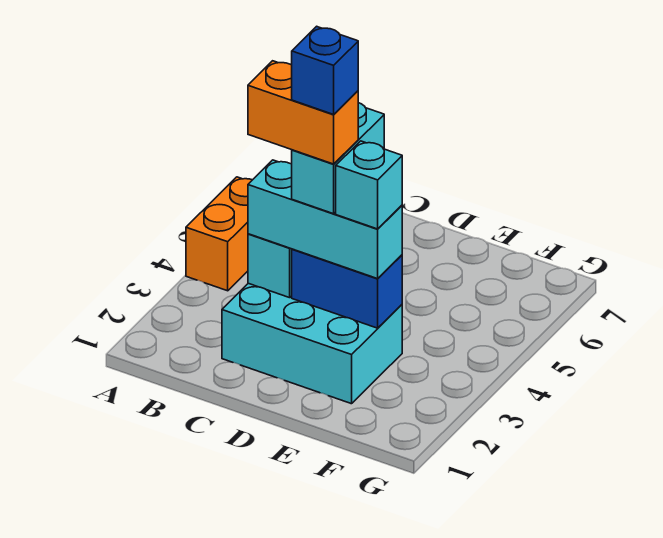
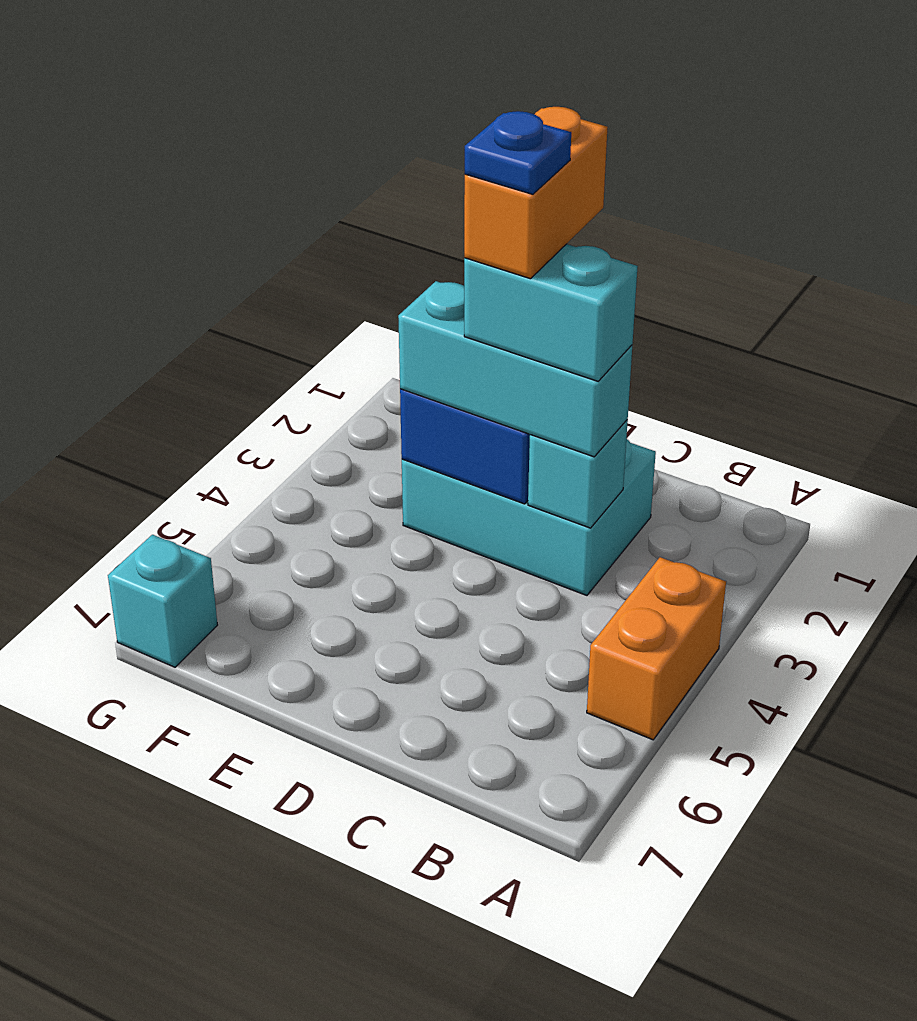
orange brick C3:D3 level 5 -> orange brick D2:D3 level 5
cyan brick D3:D4 level 4 -> cyan brick C3:D3 level 4
blue brick D3 level 6 -> blue plate D3 level 6
cyan brick E3 level 4 -> cyan brick G7 level 1

